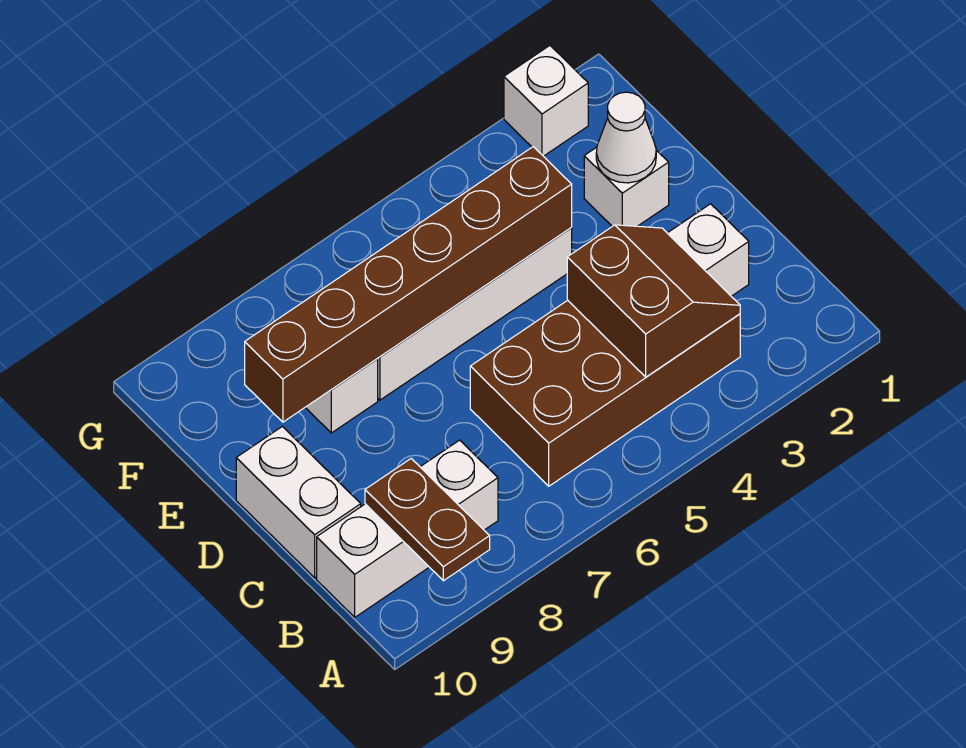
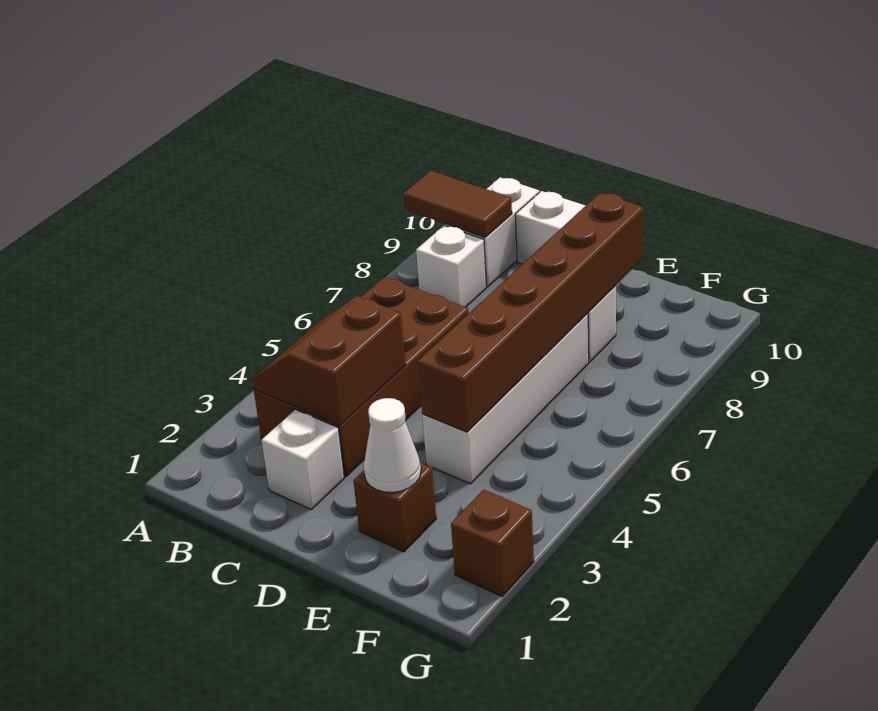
brown plate A9:B9 level 2 -> brown tile A9:B9 level 2
brown slope B3:C4 level 2 top 4 -> brown slope B3:C4 level 2 top C
white brick E2 level 1 -> brown brick E2 level 1
white brick G2 level 1 -> brown brick G2 level 1

